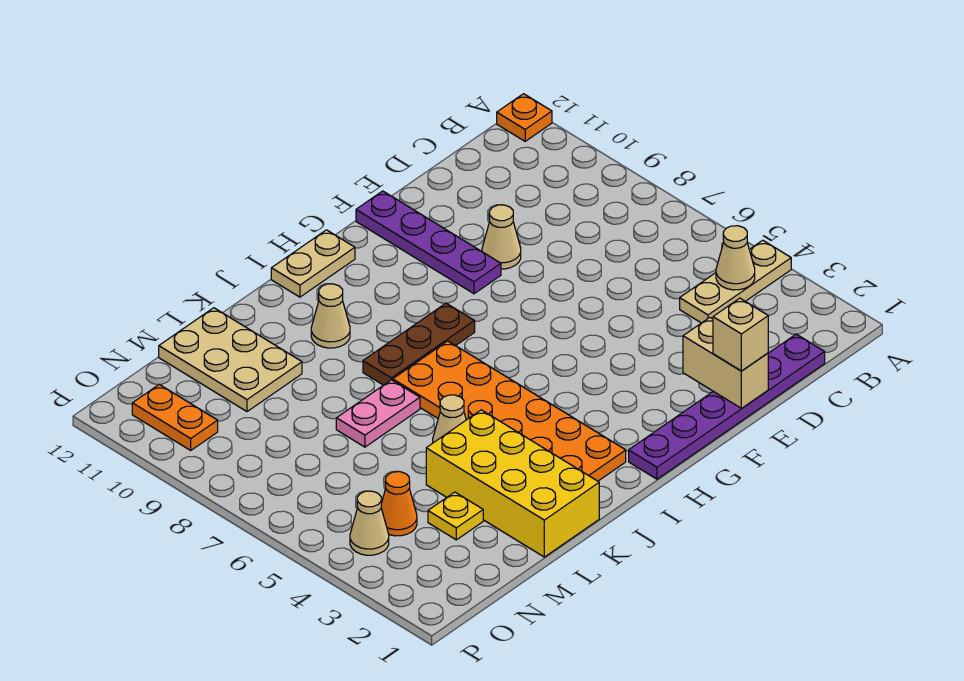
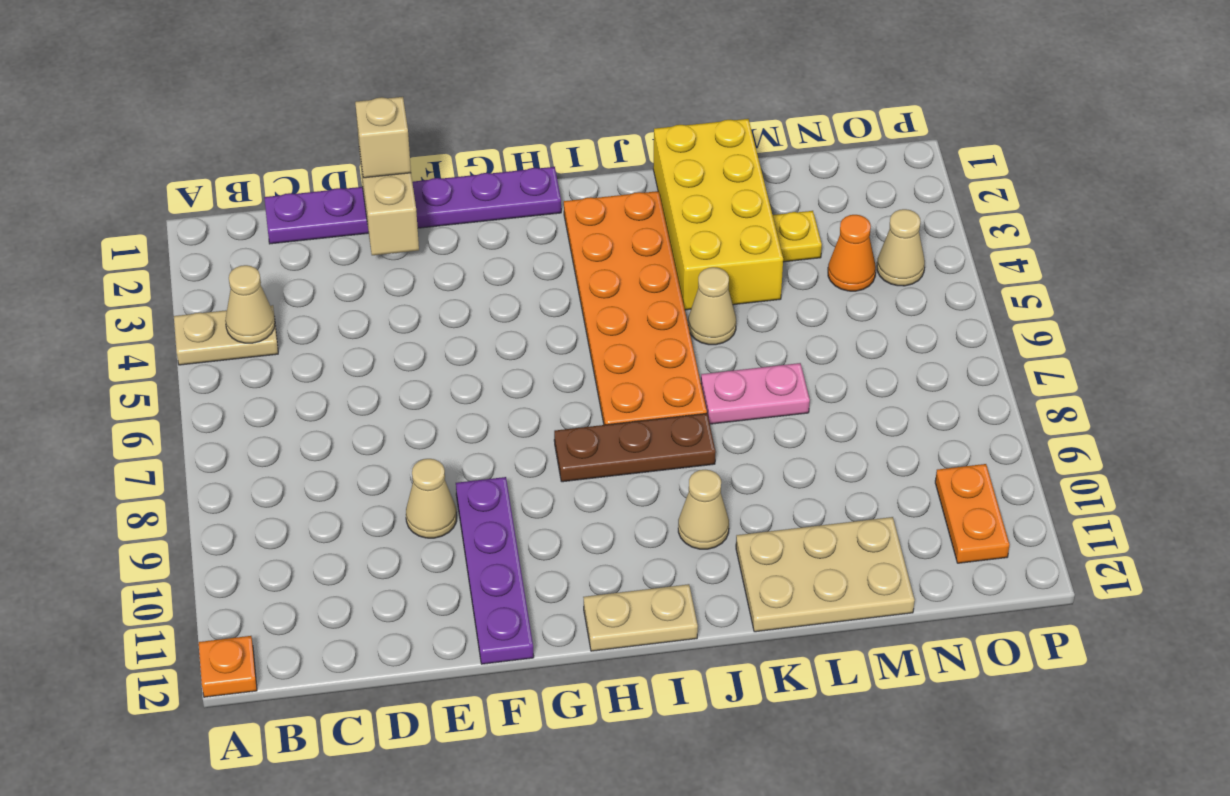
tan plate A4:C4 level 1 -> tan plate A4:B4 level 1
tan plate L10:M12 level 1 -> tan plate K11:M12 level 1

